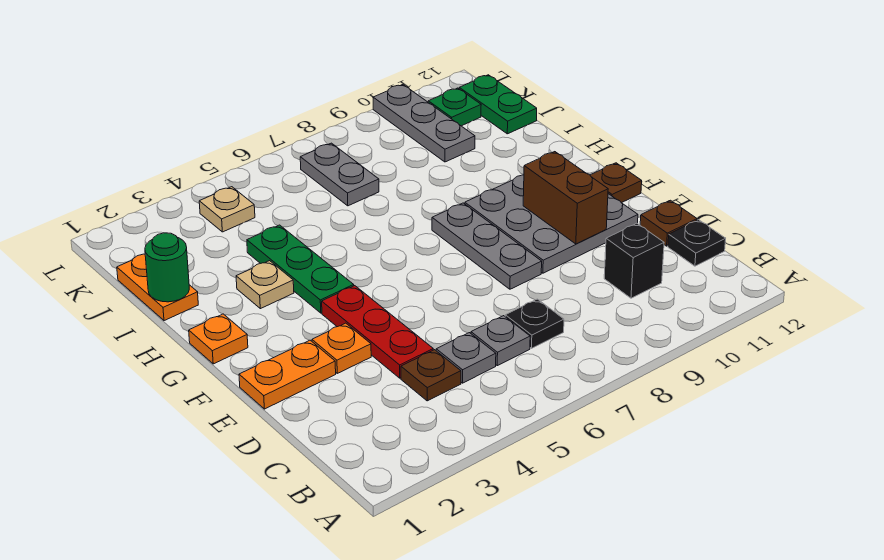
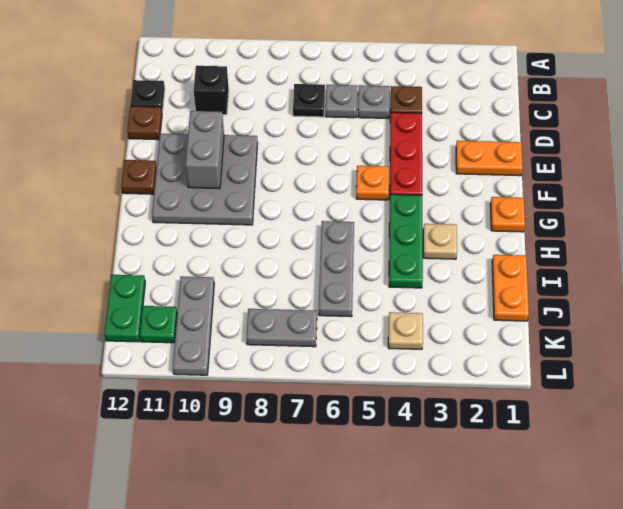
orange plate E3 level 1 -> orange plate F5 level 1
grey plate E8:G8 level 1 -> grey plate H6:J6 level 1
brown brick E10:F10 level 2 -> grey brick E10:F10 level 2
green round brick I1 level 2 -> none
grey plate J7:K7 level 1 -> grey plate K7:K8 level 1

